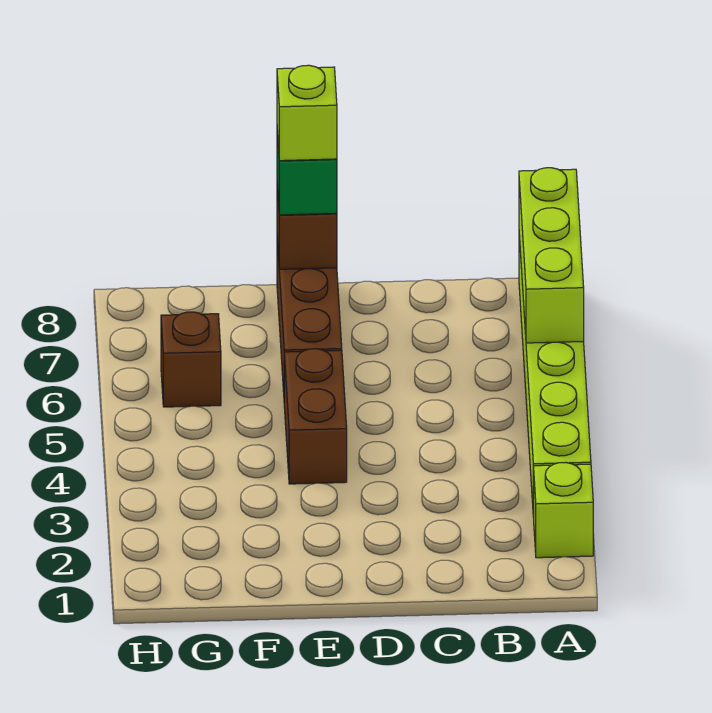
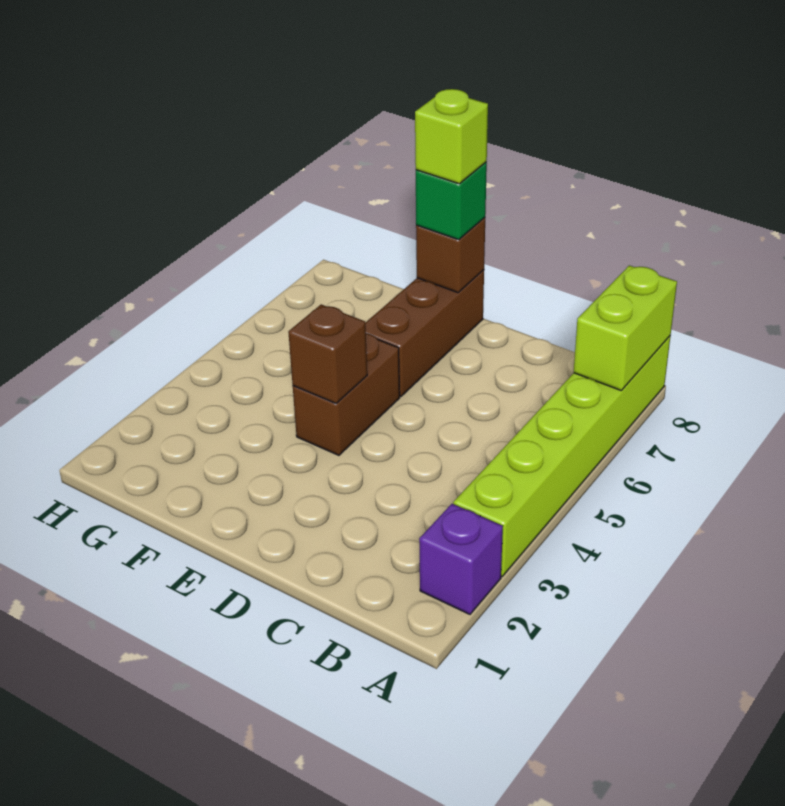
lime brick A2 level 1 -> purple brick A2 level 1
lime brick A6:A8 level 2 -> lime brick A7:A8 level 2
brown brick G6 level 1 -> brown brick E4 level 2

